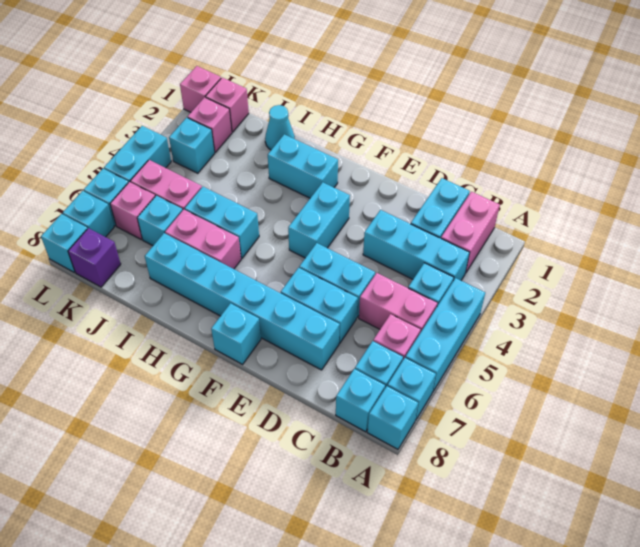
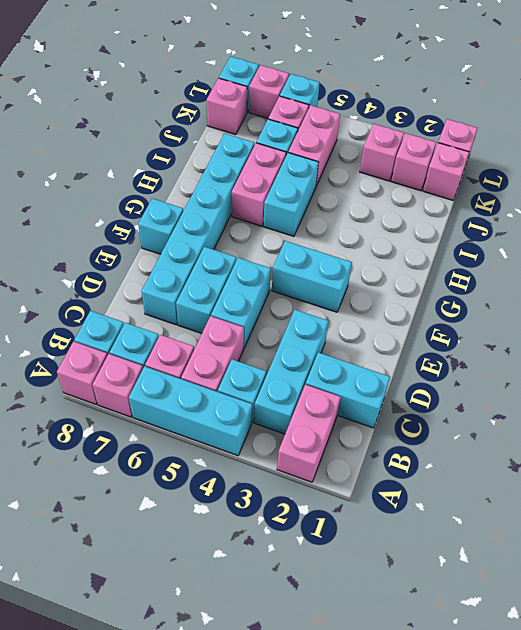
cyan brick A7 level 1 -> pink brick A7 level 1
cyan brick A8 level 1 -> pink brick A8 level 1
pink brick B1:B2 level 1 -> pink brick A2:B2 level 1
cyan brick G2:H2 level 1 -> none
cyan cone I1 level 1 -> none
cyan brick K3 level 1 -> pink brick K3 level 1
purple brick K8 level 1 -> pink brick K8 level 1
cyan brick L4:L5 level 1 -> none
cyan brick L7 level 1 -> pink brick L7 level 1

